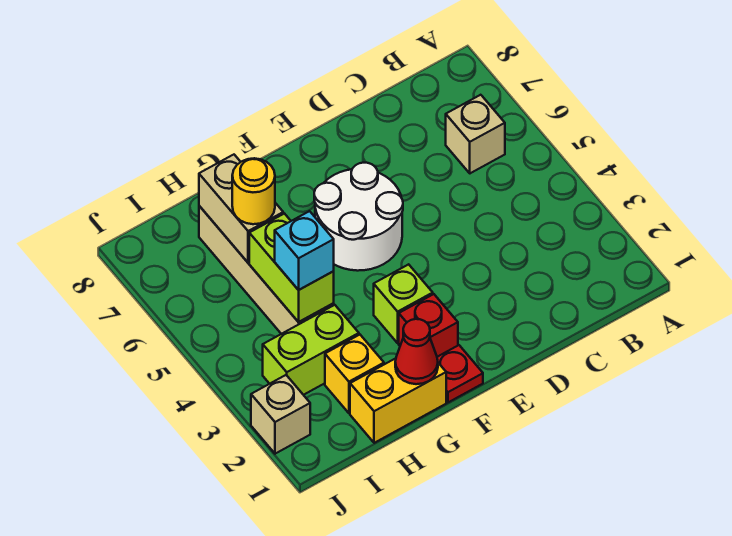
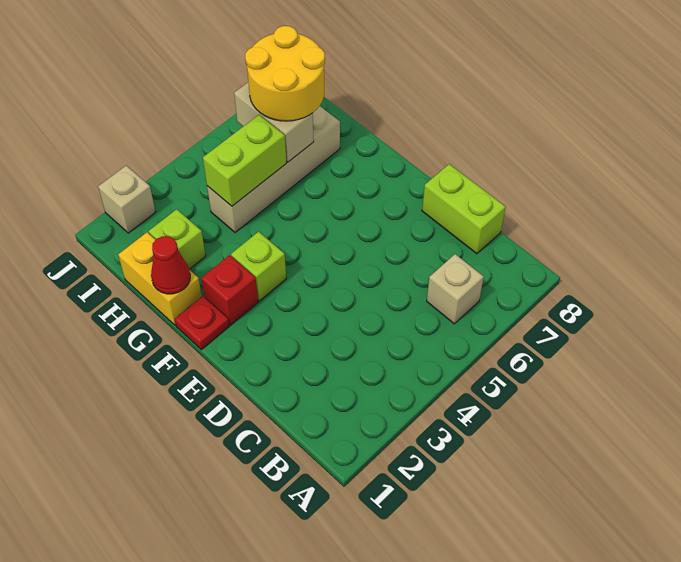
white round brick E5:F6 level 1 -> none
yellow brick H2 level 1 -> lime brick H2 level 1
lime brick H3:I3 level 1 -> lime brick C8:D8 level 1
cyan brick H4 level 3 -> none
tan brick H6:H7 level 2 -> tan brick H6:I6 level 2
yellow round brick H6 level 3 -> yellow round brick H6:I7 level 3

